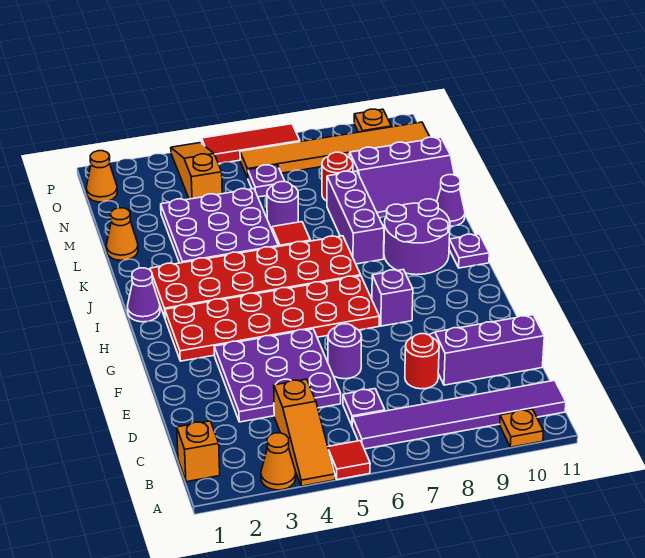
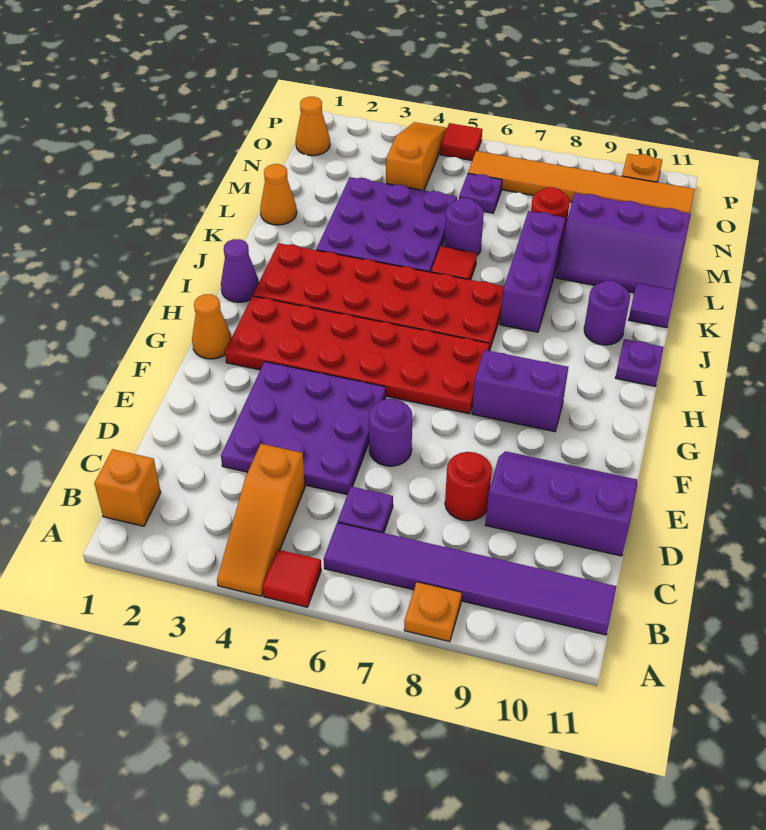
orange cone A3 level 1 -> orange cone G1 level 1
orange plate A10 level 1 -> orange plate A8 level 1
purple brick G8 level 1 -> purple brick G8:G9 level 1
purple round brick I9:J10 level 1 -> purple round brick J10 level 1
purple cone K11 level 1 -> purple tile K11 level 1
red tile P5:P7 level 1 -> red tile P5 level 1

